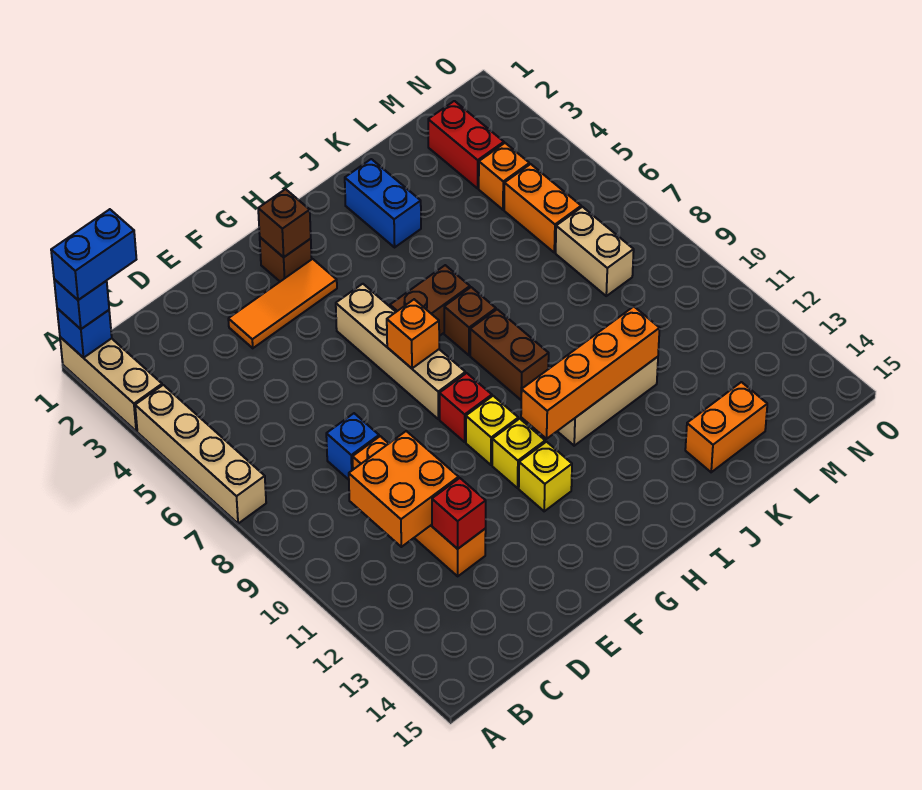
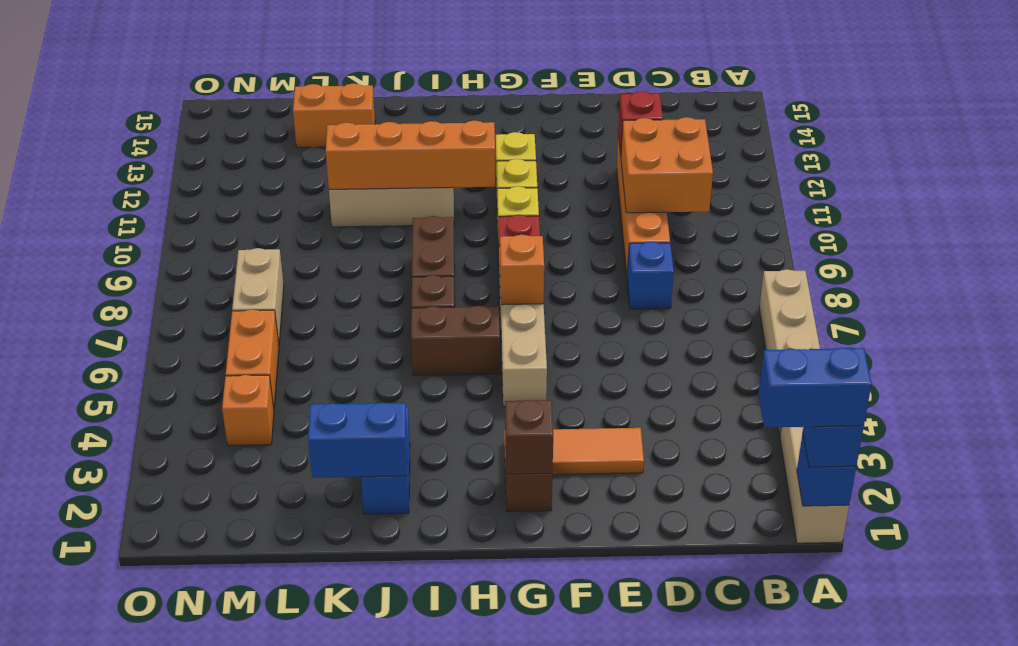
none -> blue brick J2:K2 level 2
red brick M2:M3 level 1 -> none

